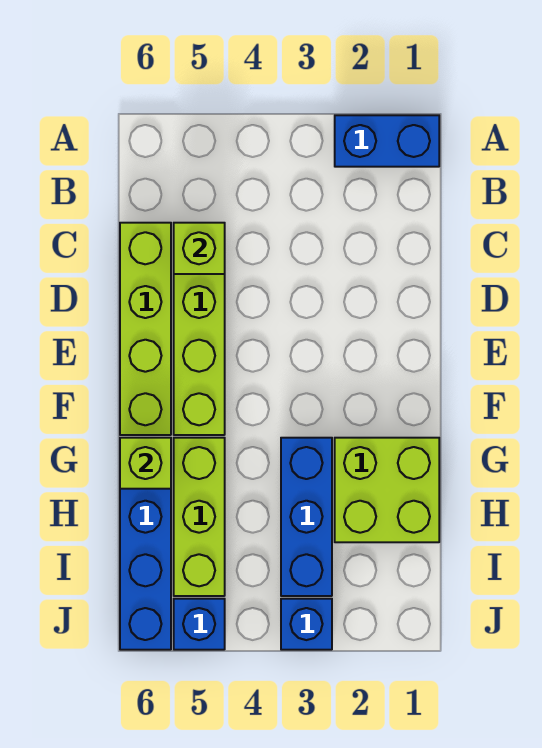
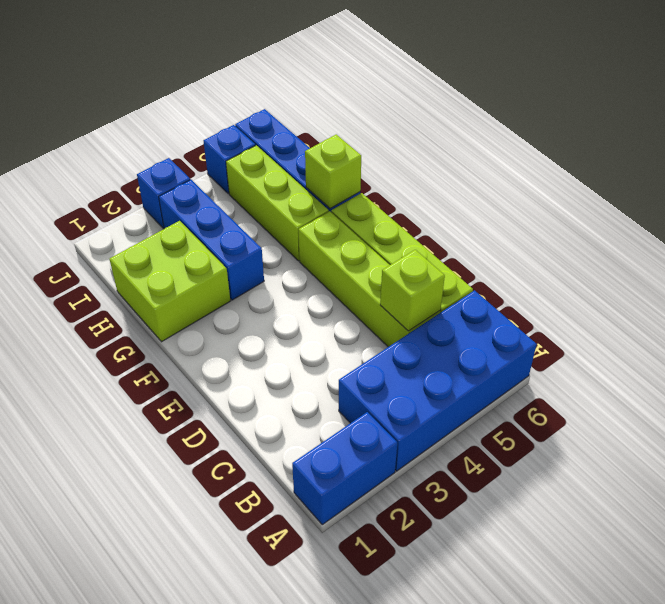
none -> blue brick A3:B6 level 1

